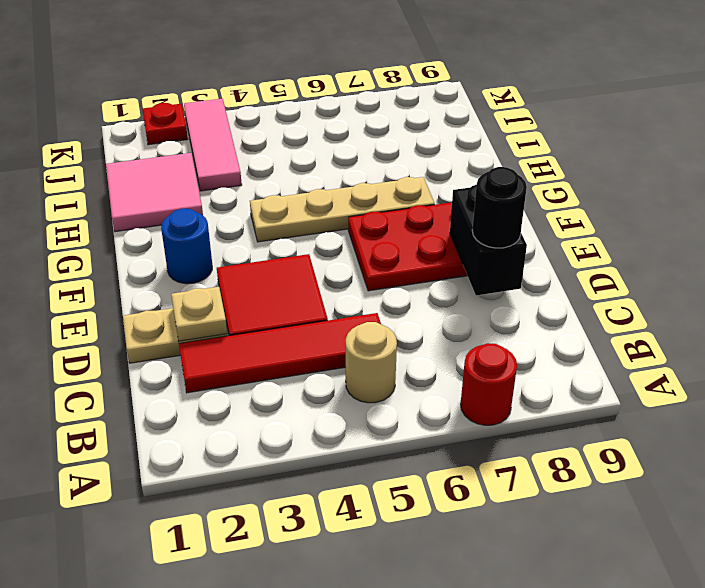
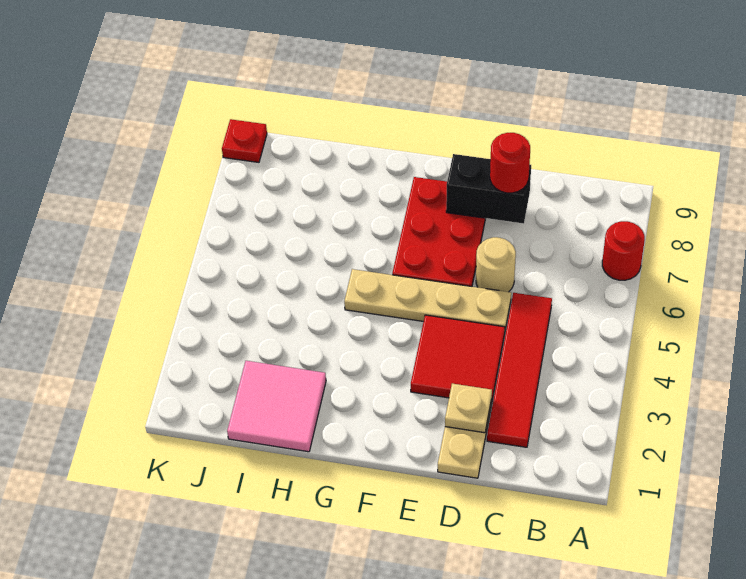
tan round brick B5 level 1 -> tan round brick D6 level 1
black round brick D8 level 3 -> red round brick D8 level 3
blue round brick F2 level 1 -> none
tan plate G4:G7 level 1 -> tan plate D5:G5 level 1
pink tile I3:K3 level 1 -> none
red plate K2 level 1 -> red plate K9 level 1

